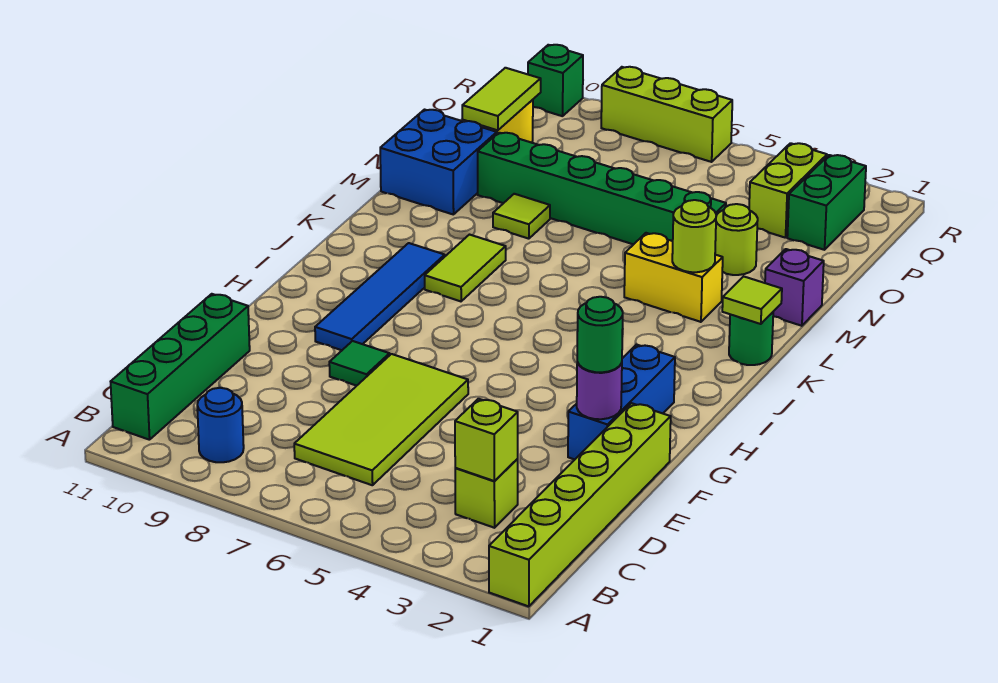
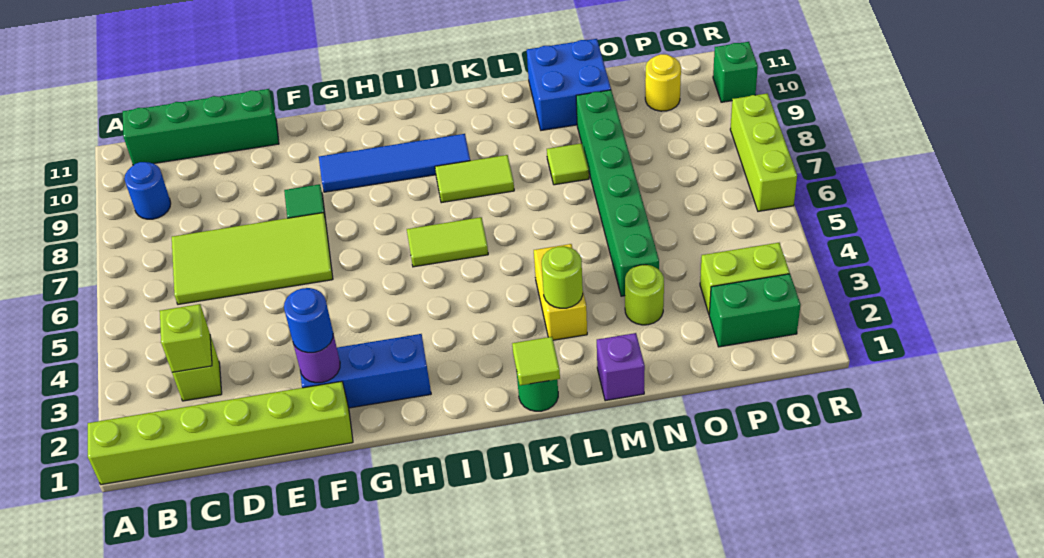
green round brick F2 level 3 -> blue round brick F2 level 3
lime tile O10:P10 level 2 -> lime tile I6:J6 level 1

